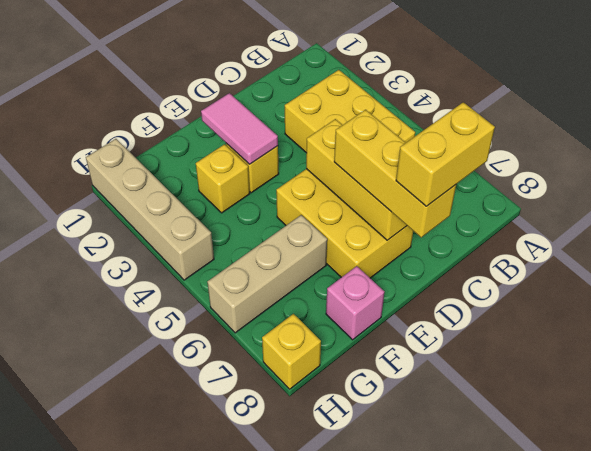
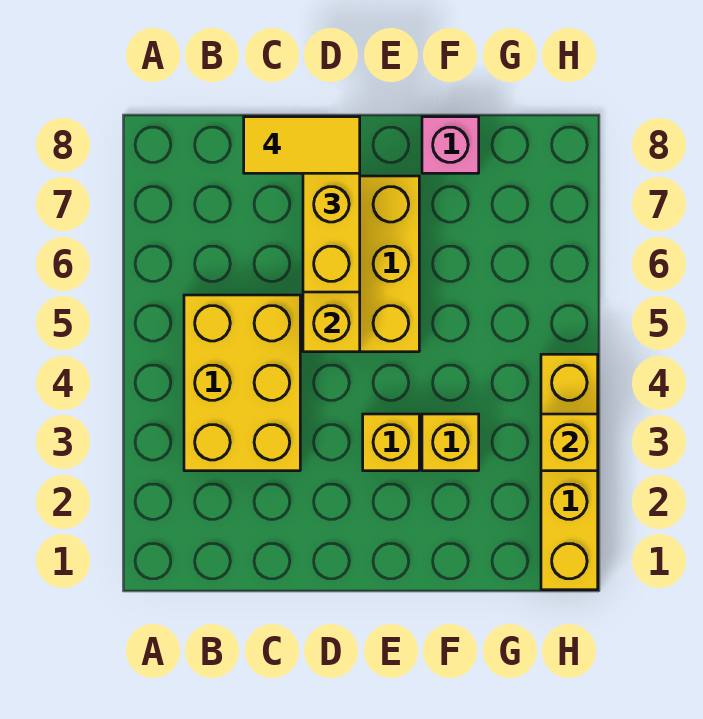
yellow brick C8:D8 level 4 -> yellow tile C8:D8 level 4
pink tile E2:E3 level 2 -> none
tan brick F6:H6 level 1 -> none
tan brick H1:H4 level 1 -> yellow brick H1:H4 level 1
yellow brick H8 level 1 -> yellow brick H3 level 2

